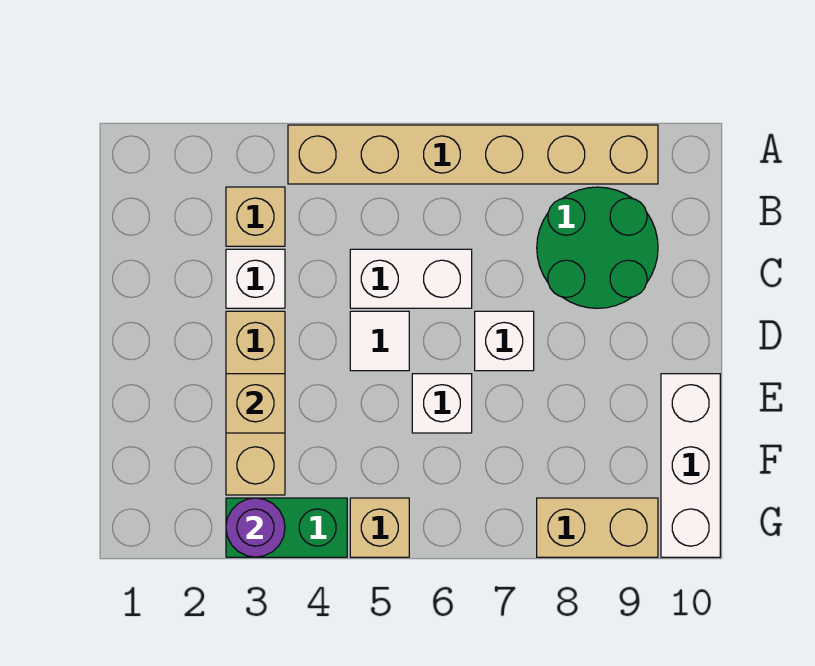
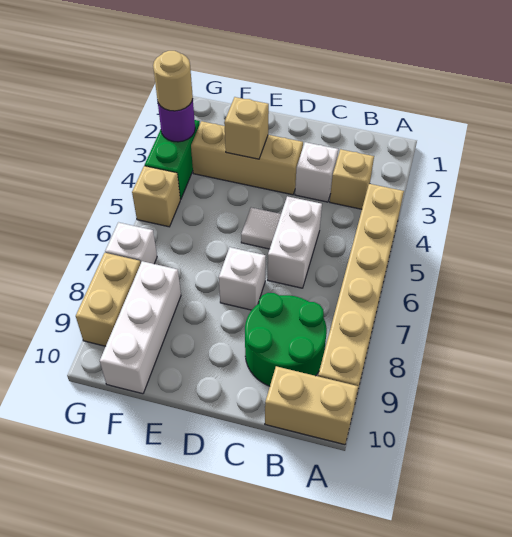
none -> tan brick A10:B10 level 1
white brick E6 level 1 -> white brick G7 level 1
white brick E10:G10 level 1 -> white brick F8:F10 level 1
none -> tan round brick G3 level 3

